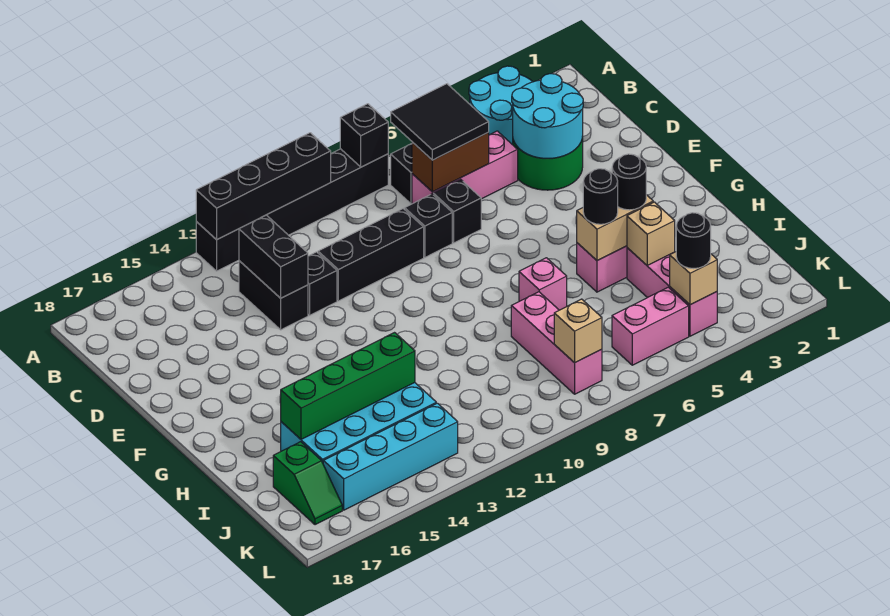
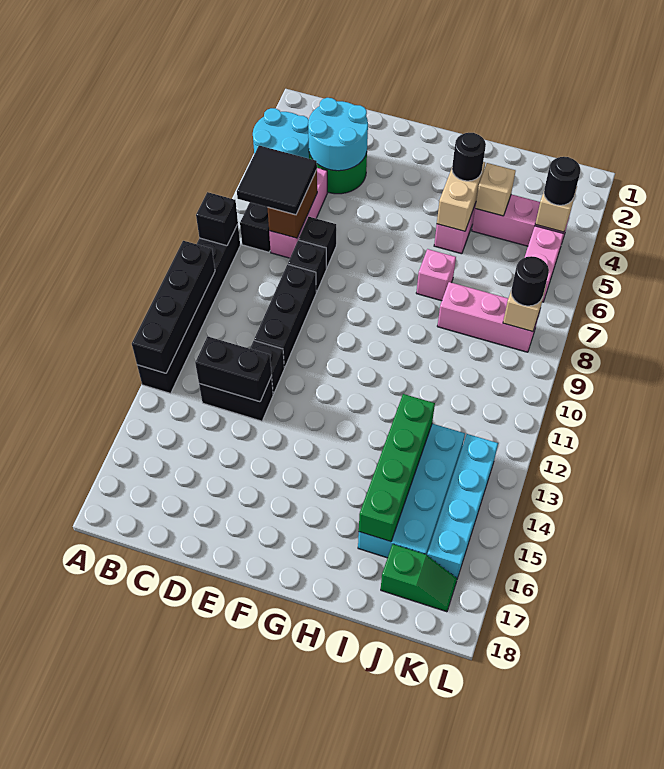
black round brick H5 level 3 -> black round brick K8 level 3

